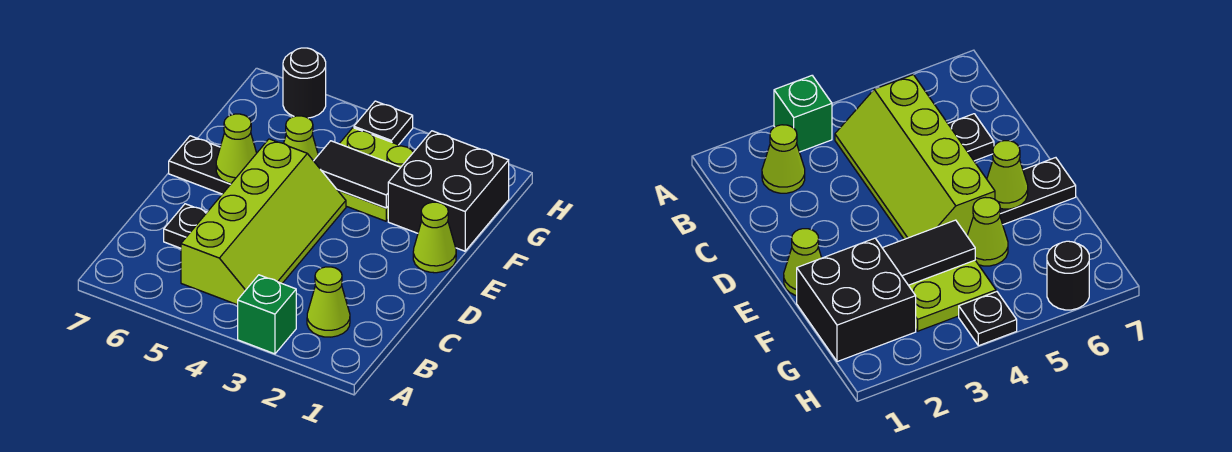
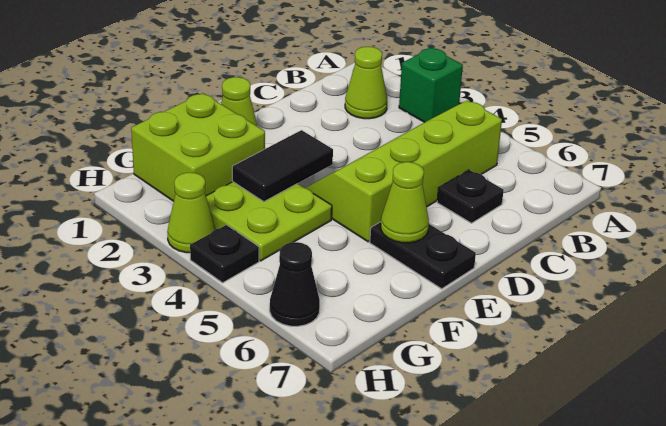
black brick F1:G2 level 1 -> lime brick F1:G2 level 1
black tile F3:F4 level 2 -> black tile E3:F3 level 2
lime cone F5 level 1 -> lime cone H3 level 1
black round brick H6 level 1 -> black cone H6 level 1

